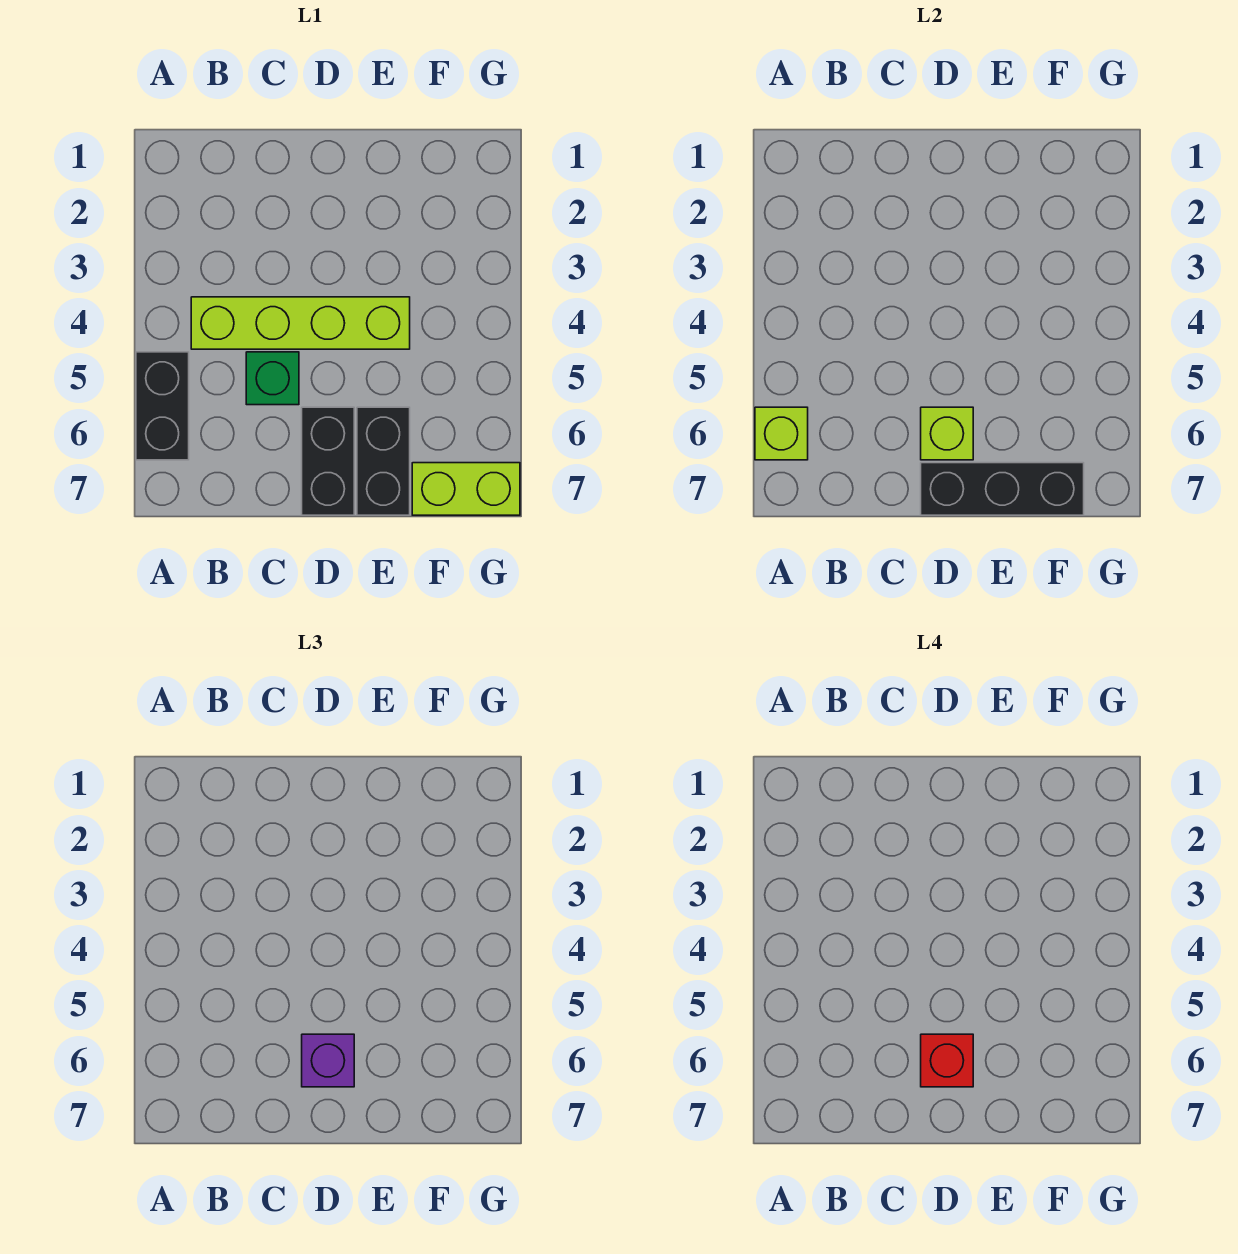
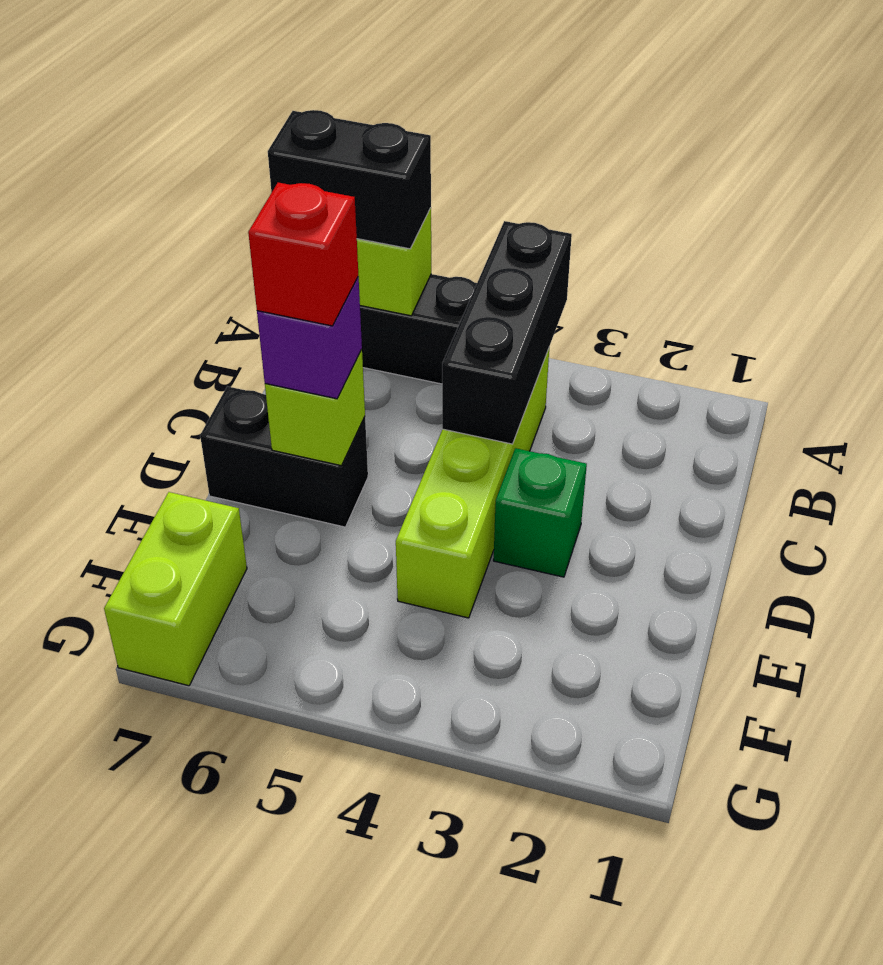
green brick C5 level 1 -> green brick D3 level 1
black brick D7:F7 level 2 -> black brick A4:C4 level 2
black brick E6:E7 level 1 -> black brick A6:A7 level 3

